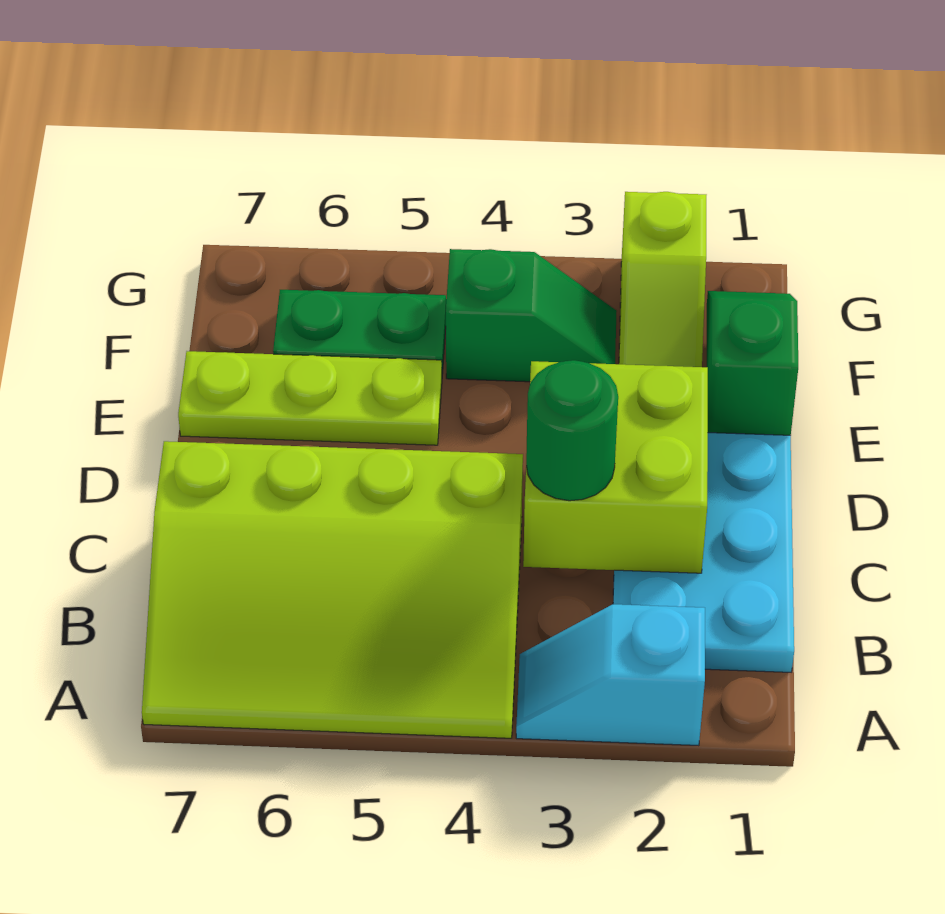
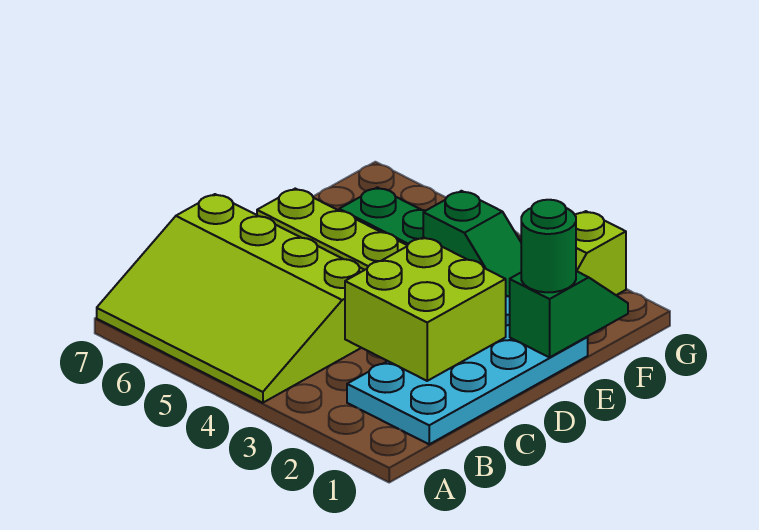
cyan slope A2:A3 level 1 top 2 -> none
green round brick C3 level 3 -> green round brick E1 level 3

